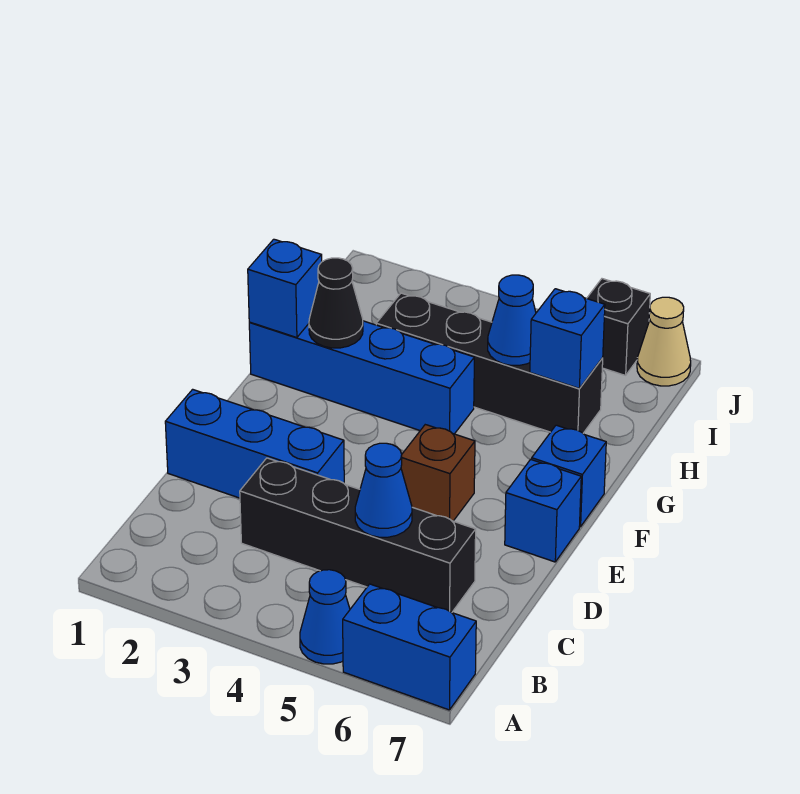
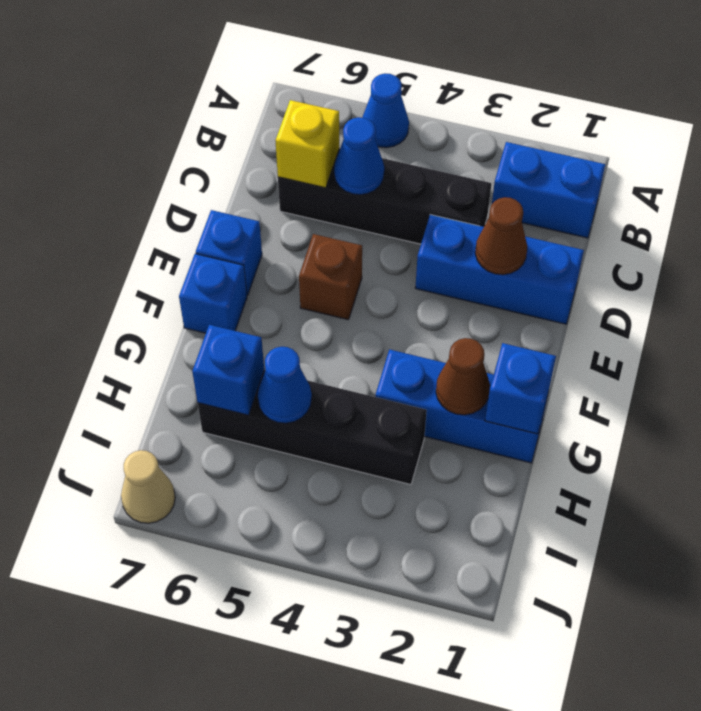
blue brick A6:A7 level 1 -> blue brick B1:B2 level 1
none -> yellow brick C6 level 2
none -> brown cone D2 level 2
blue brick G1:G4 level 1 -> blue brick G1:G3 level 1
black cone G2 level 2 -> brown cone G2 level 2
black brick J6 level 1 -> none

